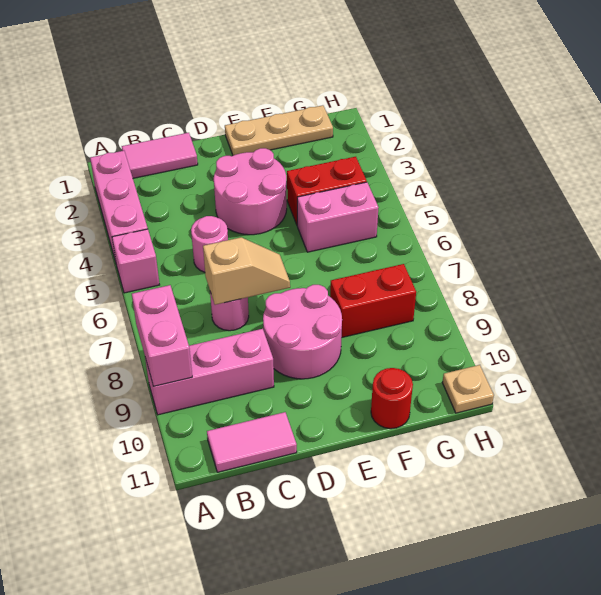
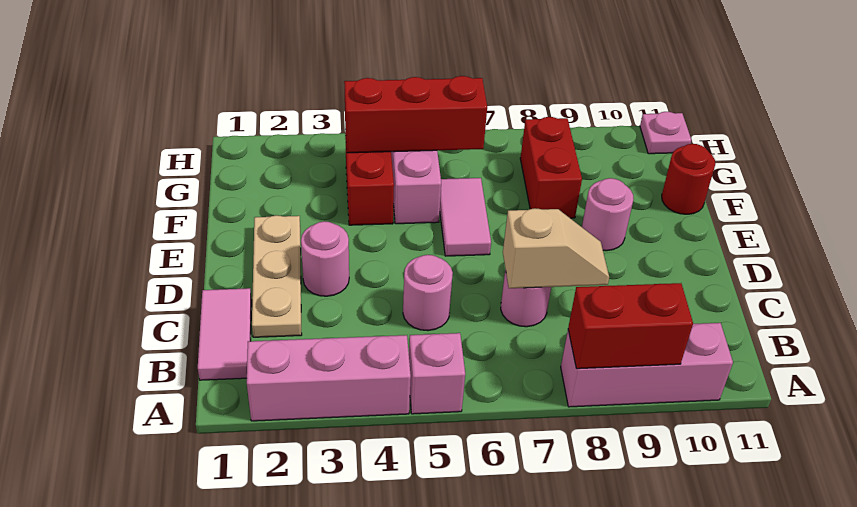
pink brick A8:A9 level 2 -> red brick A8:A9 level 2
pink brick A9:C9 level 1 -> pink brick A8:A10 level 1
pink tile B11:C11 level 1 -> pink tile E6:F6 level 1
tan slope C7:D7 level 2 top C -> tan slope C7:C8 level 2 top 7
pink round brick D3:E4 level 1 -> pink round brick D3 level 1
pink round brick D8:E9 level 1 -> pink round brick E9 level 1
tan plate E1:G1 level 1 -> tan plate C2:E2 level 1
none -> red brick G4:G6 level 2
tan plate H11 level 1 -> pink plate H11 level 1

